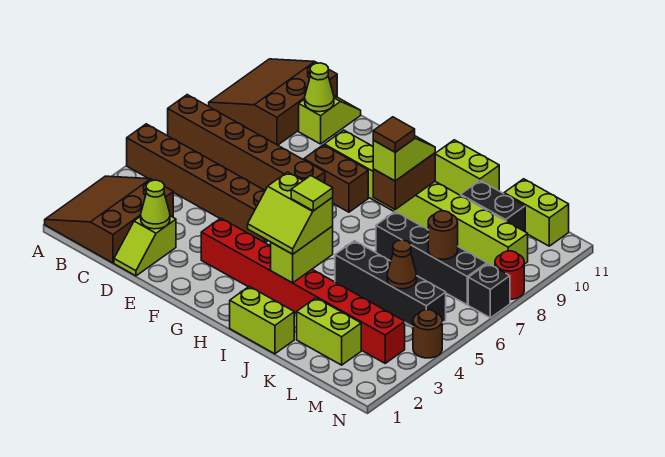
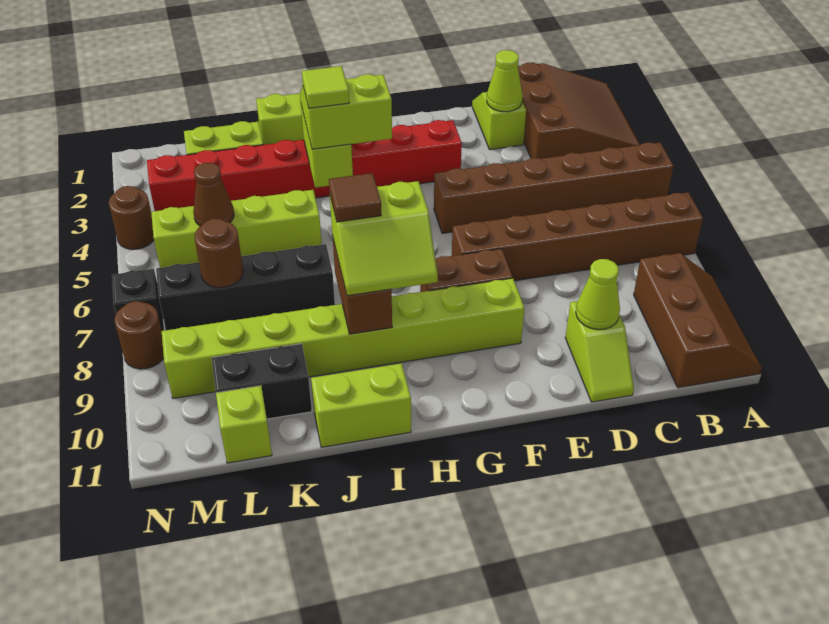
brown slope A9:C11 level 1 top C -> brown slope A9:B11 level 1 top B
lime slope I8:I9 level 3 top 8 -> lime slope H8:I9 level 3 top 8
black brick J5:M5 level 1 -> lime brick J5:M5 level 1
lime brick L11:M11 level 1 -> lime brick L11 level 1
red round brick N8 level 1 -> brown round brick N8 level 1

